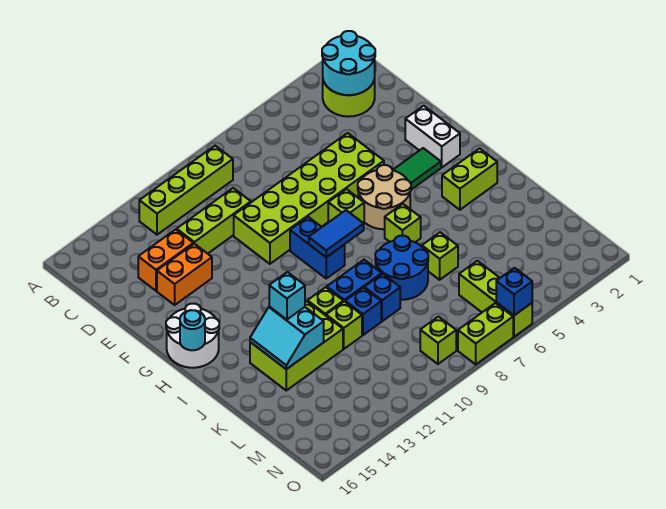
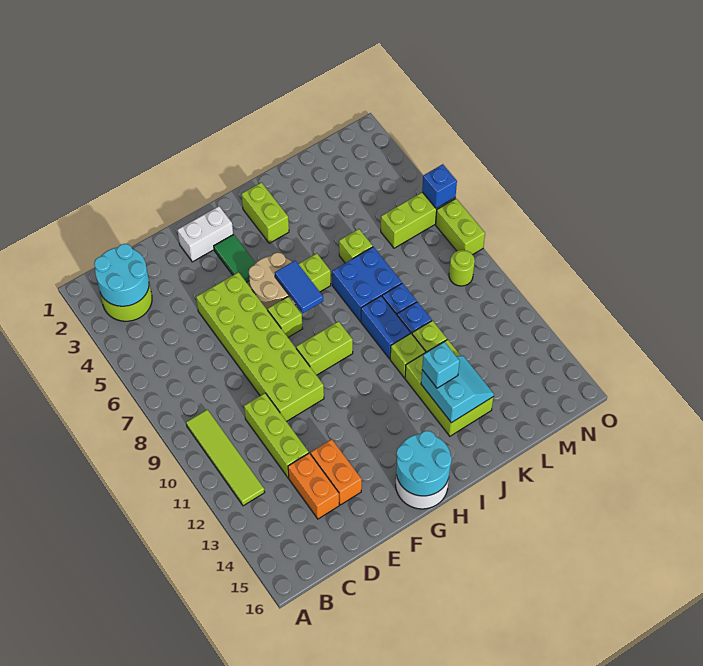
lime brick B9:B12 level 1 -> lime tile B9:B12 level 1
blue brick G9:H9 level 1 -> lime brick G9:H9 level 1
blue tile H8:H9 level 2 -> blue tile H6:H7 level 2
cyan round brick H16 level 2 -> cyan round brick G15:H16 level 2
blue round brick J7:K8 level 1 -> blue brick J7:K8 level 1
cyan slope J13:K14 level 2 top 13 -> cyan slope J13:K14 level 2 top J
lime brick N9 level 1 -> lime round brick N9 level 1

